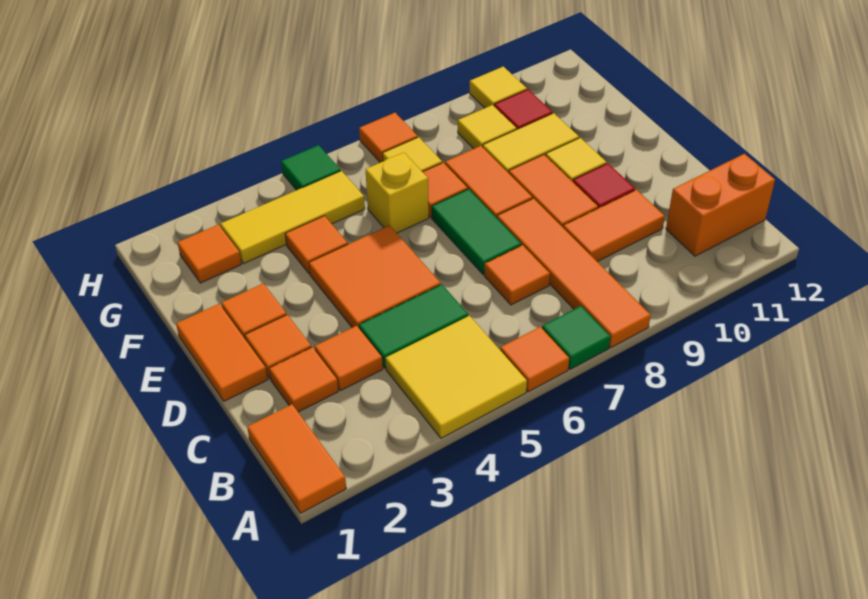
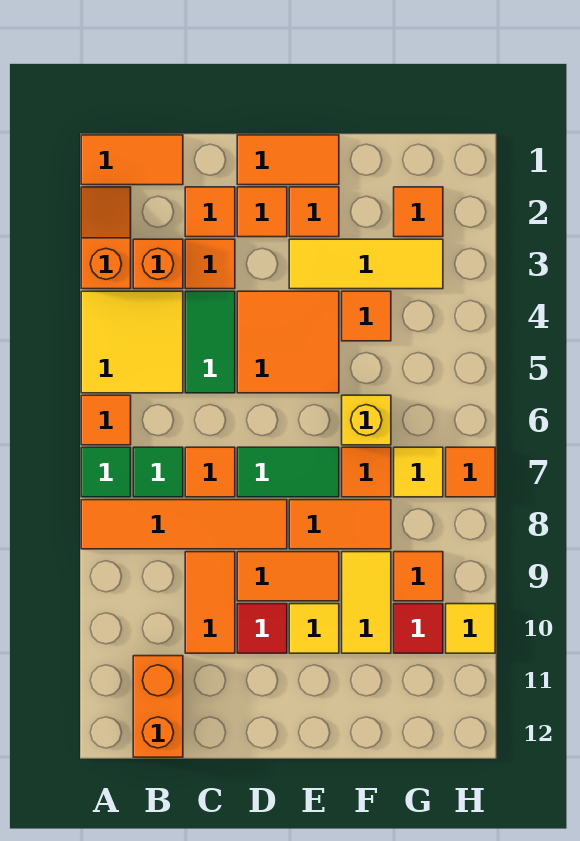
none -> orange slope A2:A3 level 1 top 3
none -> orange brick B3 level 1
yellow tile G3:G5 level 1 -> yellow tile E3:G3 level 1
yellow tile G9 level 1 -> orange tile G9 level 1
green tile H5 level 1 -> green tile B7 level 1

